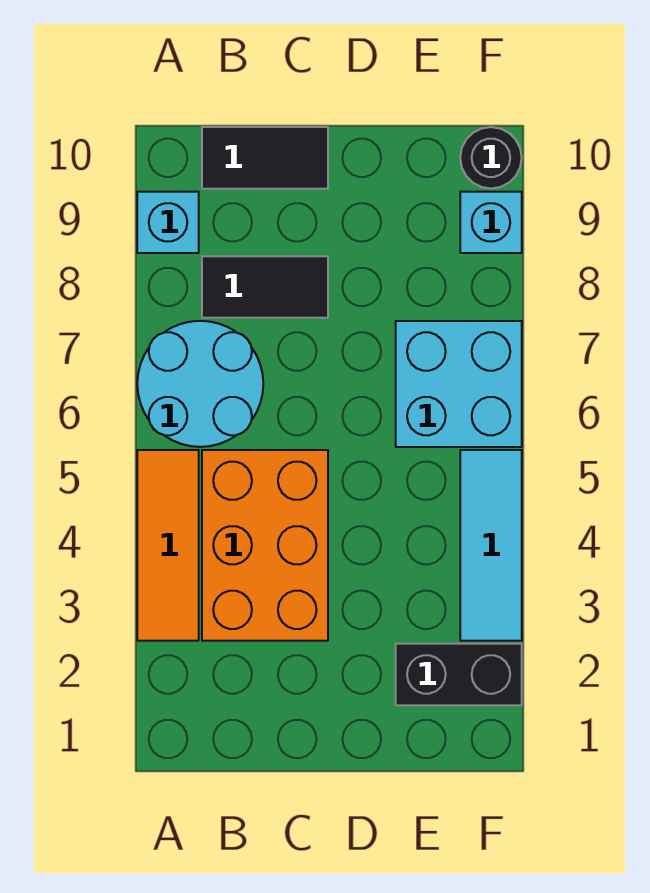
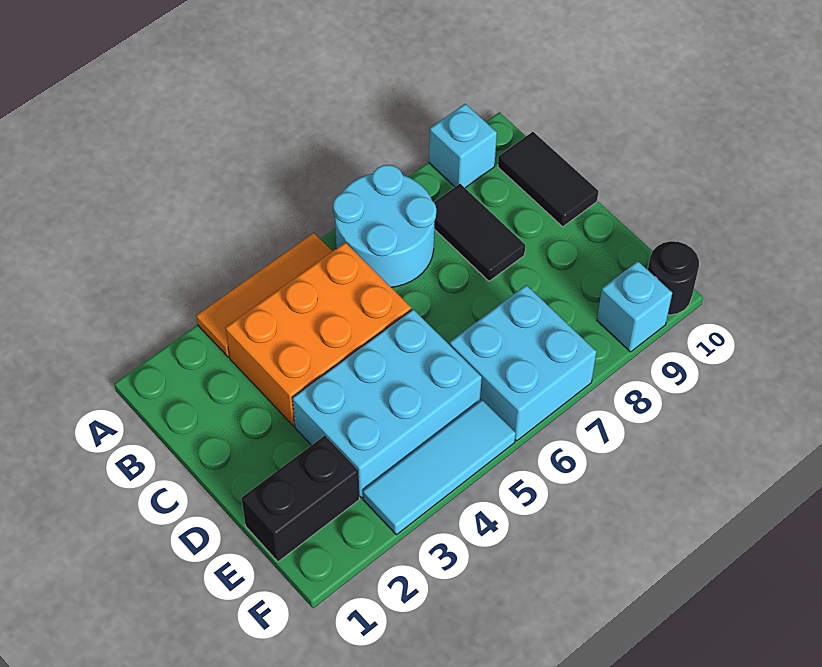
none -> cyan brick D3:E5 level 1
black brick E2:F2 level 1 -> black brick E1:E2 level 1

